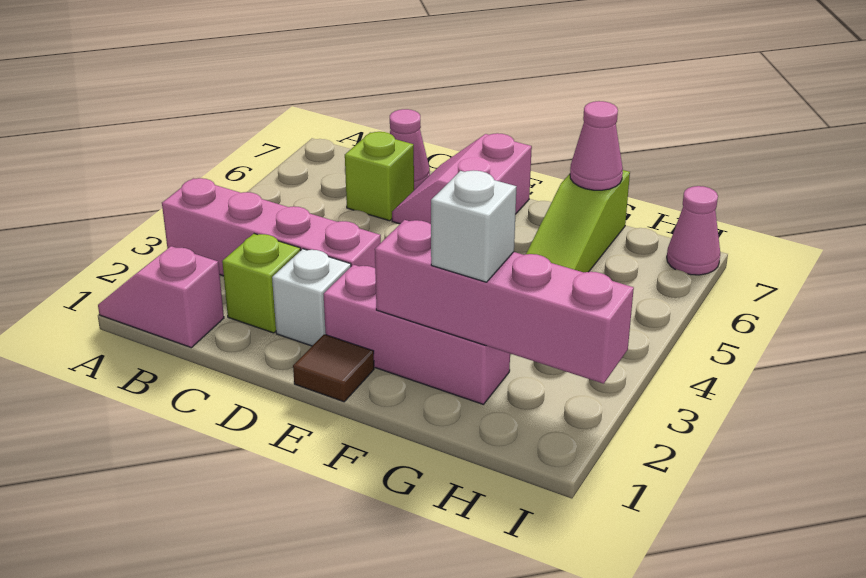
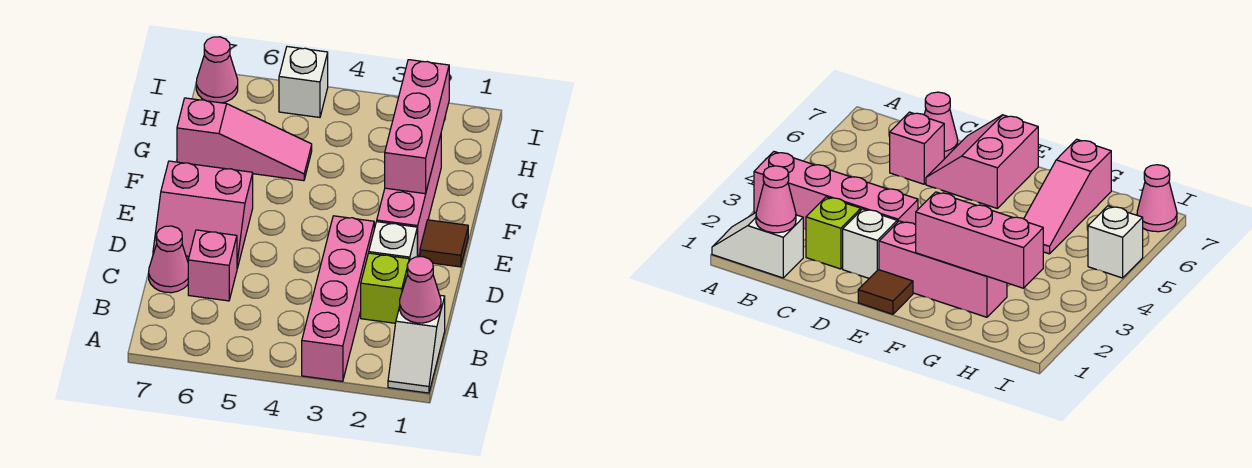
pink slope A1:B1 level 1 top B -> white slope A1:B1 level 1 top B
lime brick C6 level 1 -> pink brick C6 level 1
pink brick F2:I2 level 2 -> pink brick F2:H2 level 2
white brick G2 level 3 -> white brick I5 level 1
lime slope G5:G7 level 1 top 7 -> pink slope G5:G7 level 1 top 7
pink cone G7 level 2 -> pink cone B1 level 2

